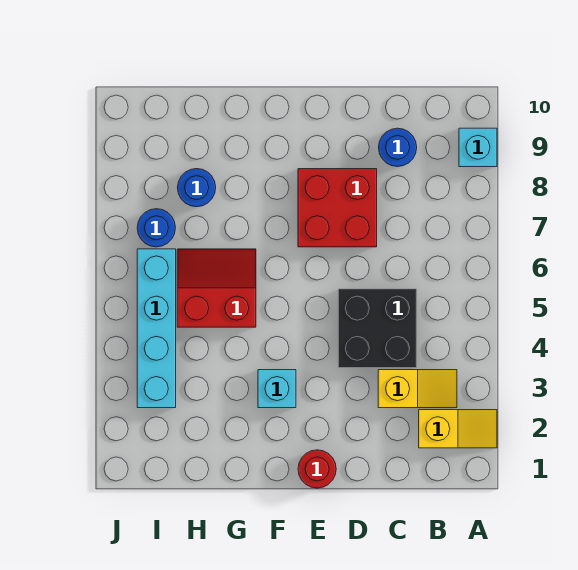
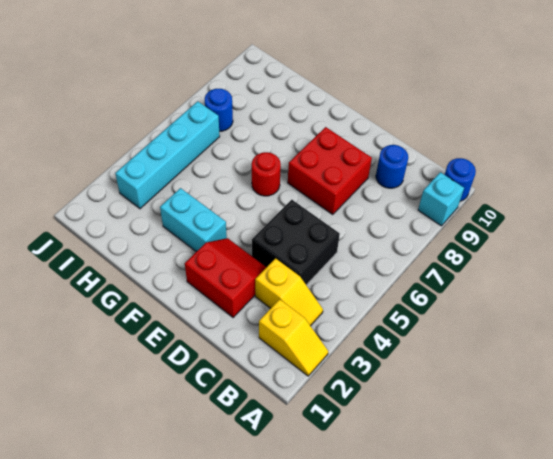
red round brick E1 level 1 -> red round brick F6 level 1
cyan brick F3 level 1 -> cyan brick F3:G3 level 1
red slope G5:H6 level 1 top 5 -> red slope D2:E3 level 1 top 2
blue round brick H8 level 1 -> blue round brick A10 level 1

